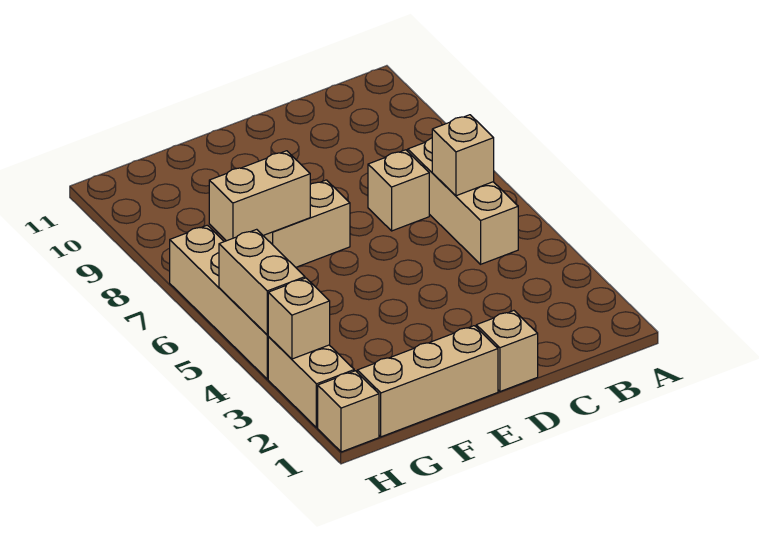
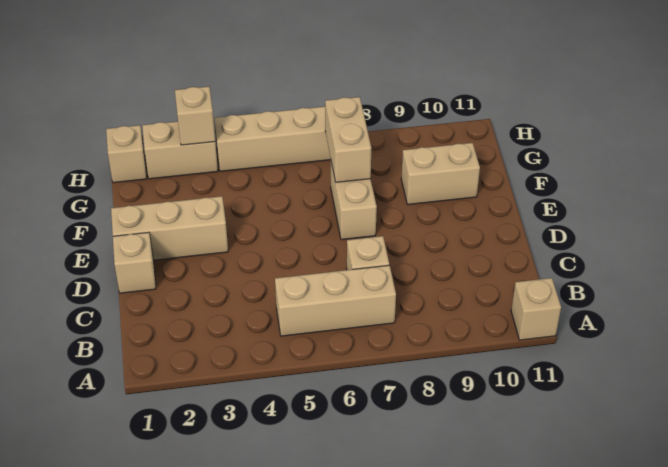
tan brick B6 level 2 -> tan brick A11 level 1
tan brick E1:G1 level 1 -> tan brick E1:E3 level 1
tan brick H4:H5 level 2 -> tan brick F9:F10 level 1

